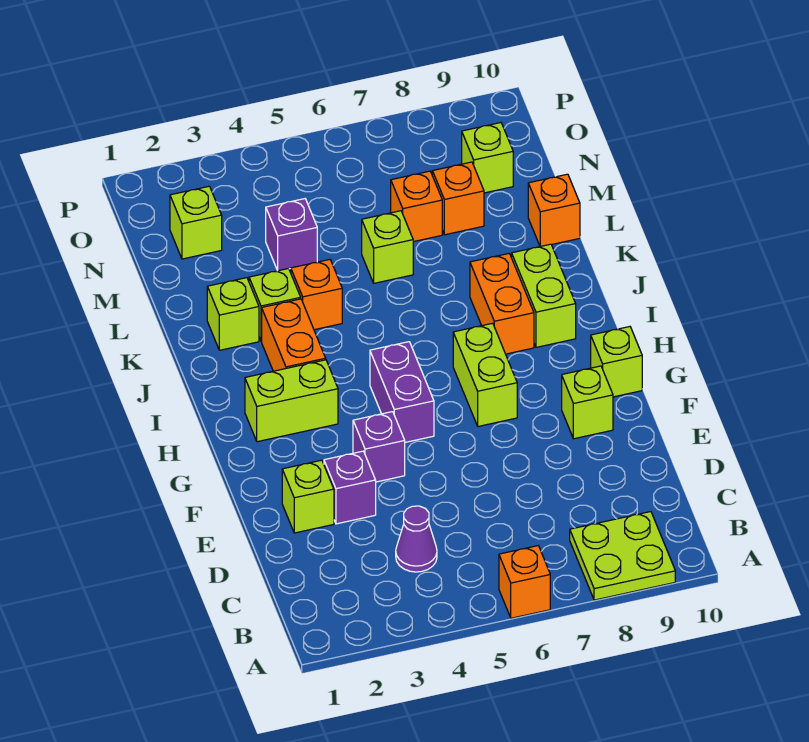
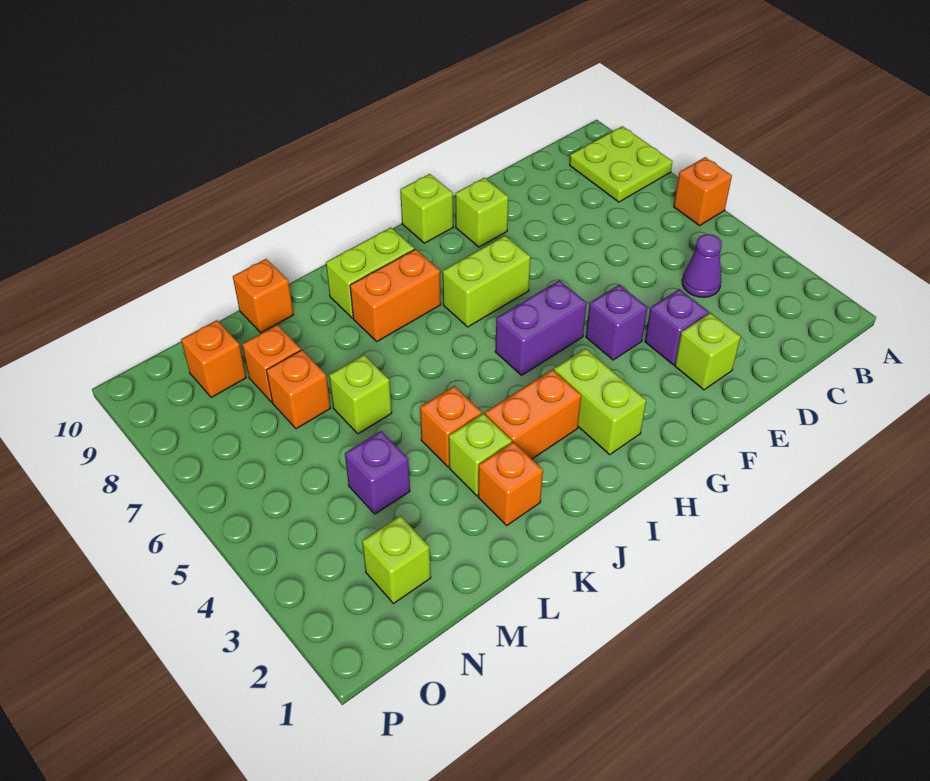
lime brick K2 level 1 -> orange brick K2 level 1
lime brick N9 level 1 -> orange brick N9 level 1

